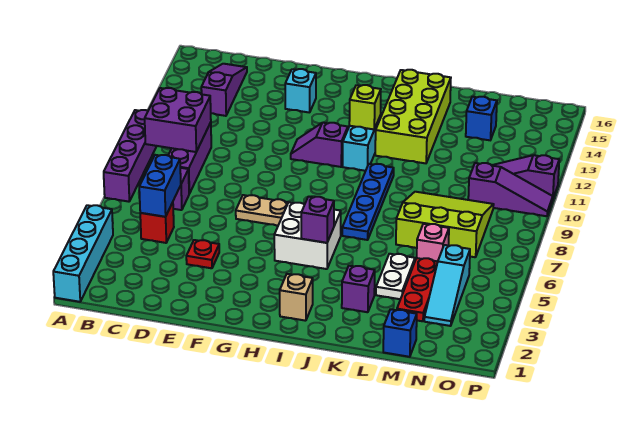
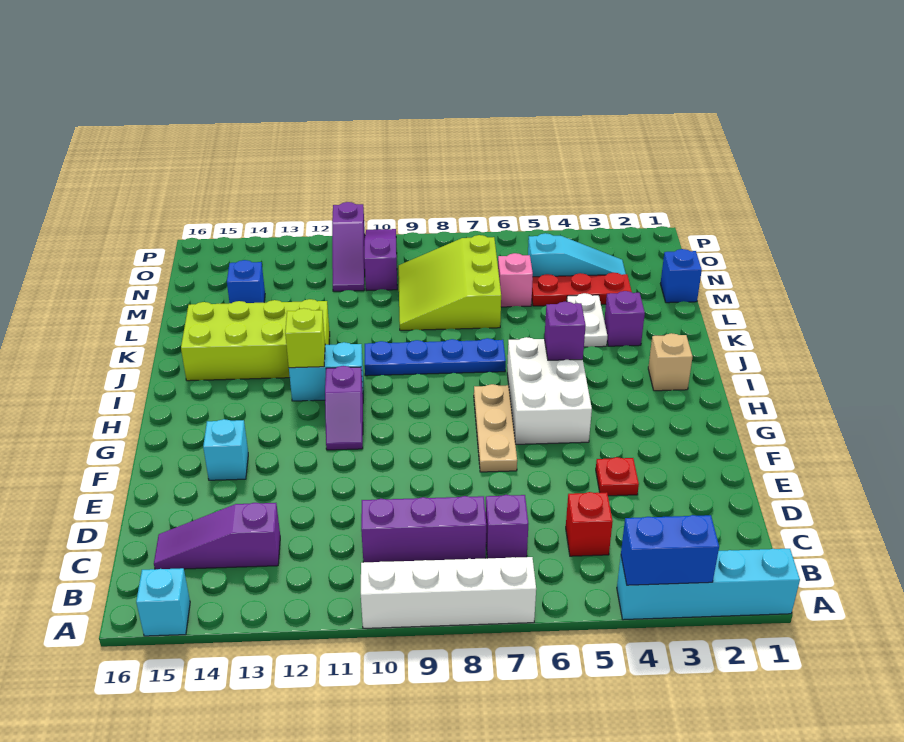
purple brick A7:A10 level 1 -> white brick A7:A10 level 1
none -> cyan brick A15 level 1
purple brick B9:C10 level 2 -> none
blue brick C5:C6 level 2 -> blue brick A3:A4 level 2
white brick H5:I6 level 1 -> white brick G5:I6 level 1
white plate L4:L5 level 1 -> white plate K4:L4 level 1

